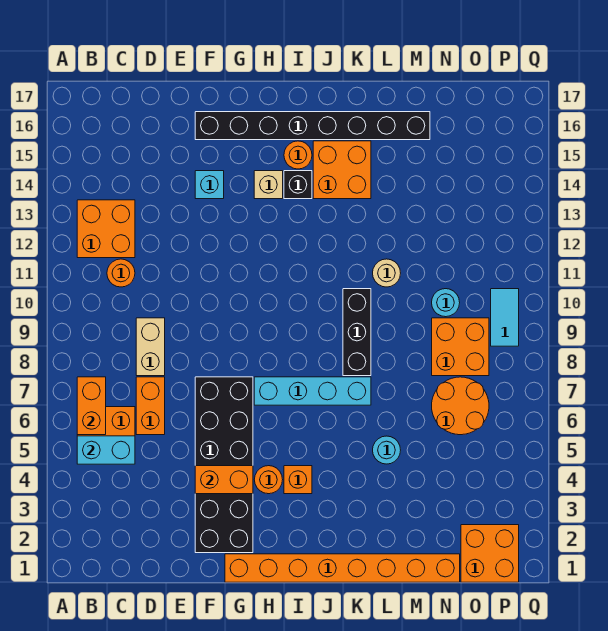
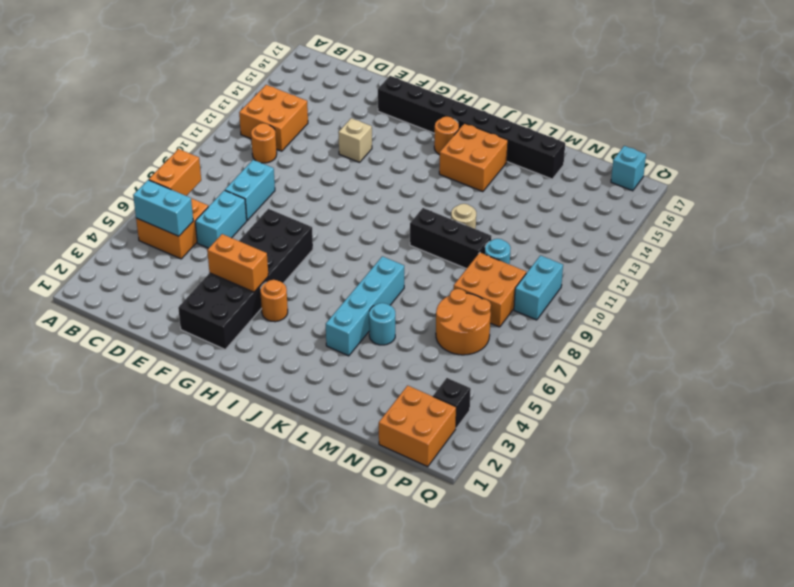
orange brick D6:D7 level 1 -> cyan brick D6:D7 level 1
tan brick D8:D9 level 1 -> cyan brick D8:D9 level 1
cyan brick F14 level 1 -> cyan brick P17 level 1
orange brick G1:N1 level 1 -> none
cyan brick H7:K7 level 1 -> cyan brick K4:K7 level 1
tan brick H14 level 1 -> tan brick F13 level 1
orange brick I4 level 1 -> none
black brick I14 level 1 -> black brick P3 level 1
black brick K8:K10 level 1 -> black brick K10:M10 level 1
cyan tile P9:P10 level 1 -> cyan brick P9:P10 level 1

